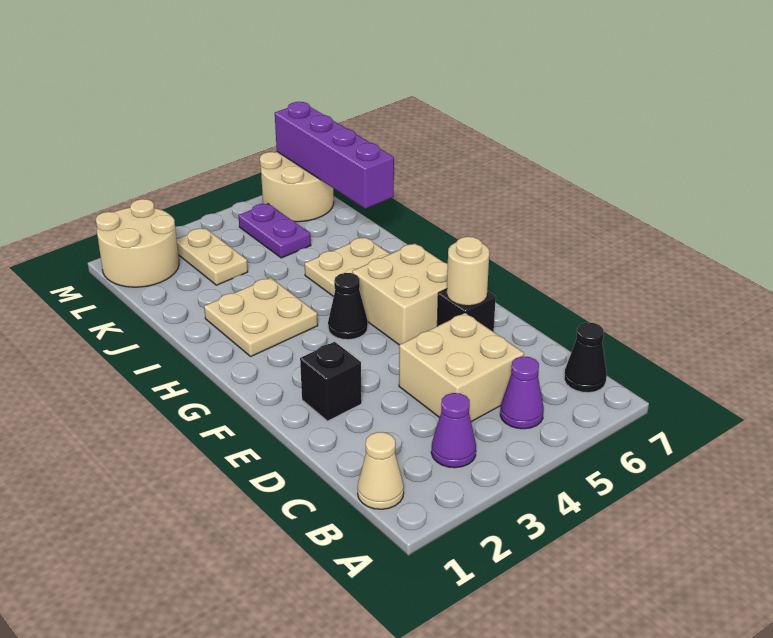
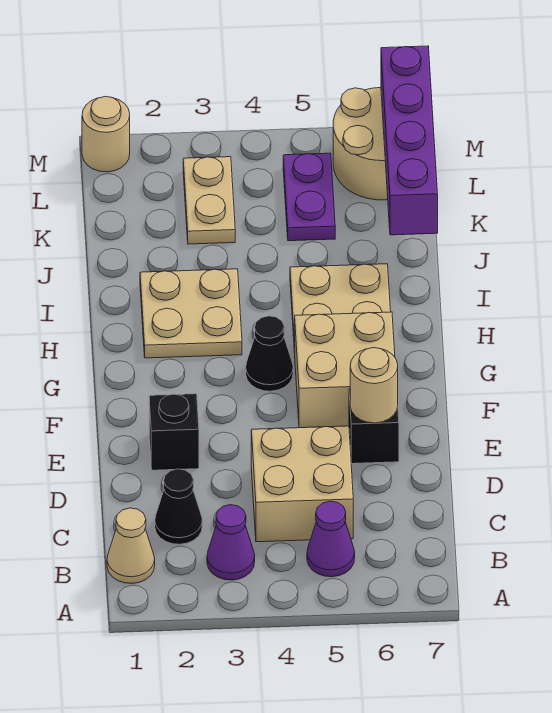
black cone B7 level 1 -> black cone C2 level 1
tan round brick L1:M2 level 1 -> tan round brick M1 level 1

